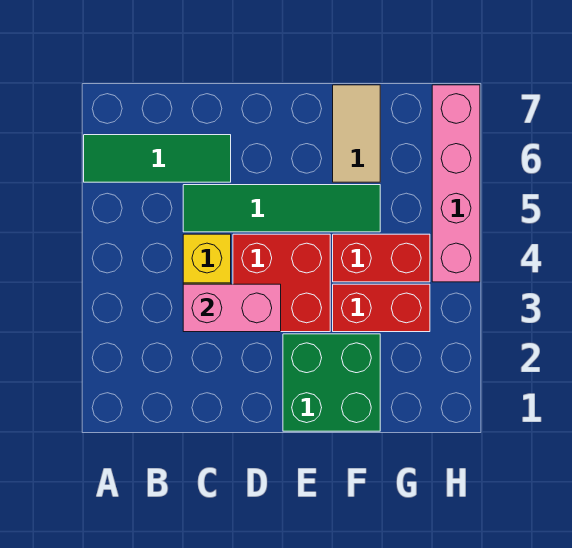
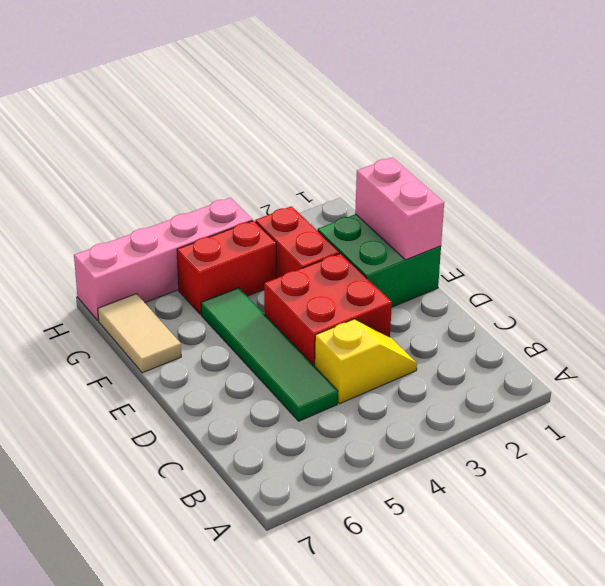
green tile A6:C6 level 1 -> none
pink brick C3:D3 level 2 -> pink brick E1:F1 level 2
red brick F4:G4 level 1 -> red brick G4:G5 level 1
tan tile F6:F7 level 1 -> tan tile F7:G7 level 1

